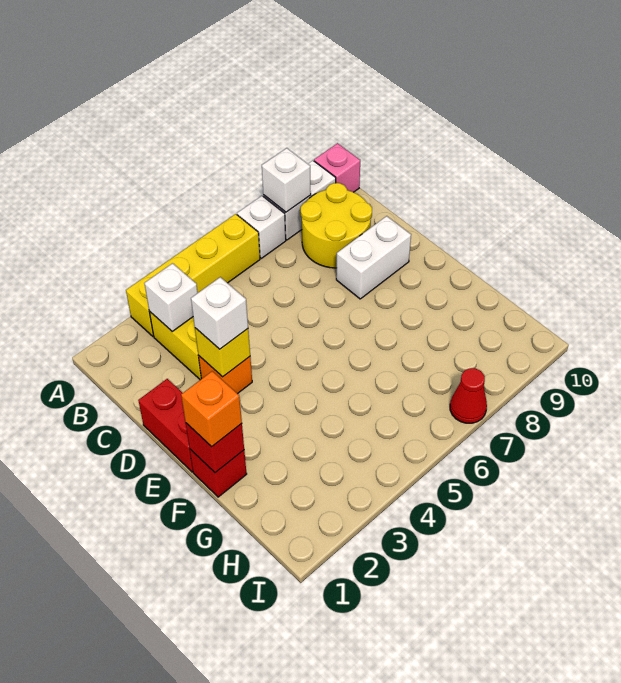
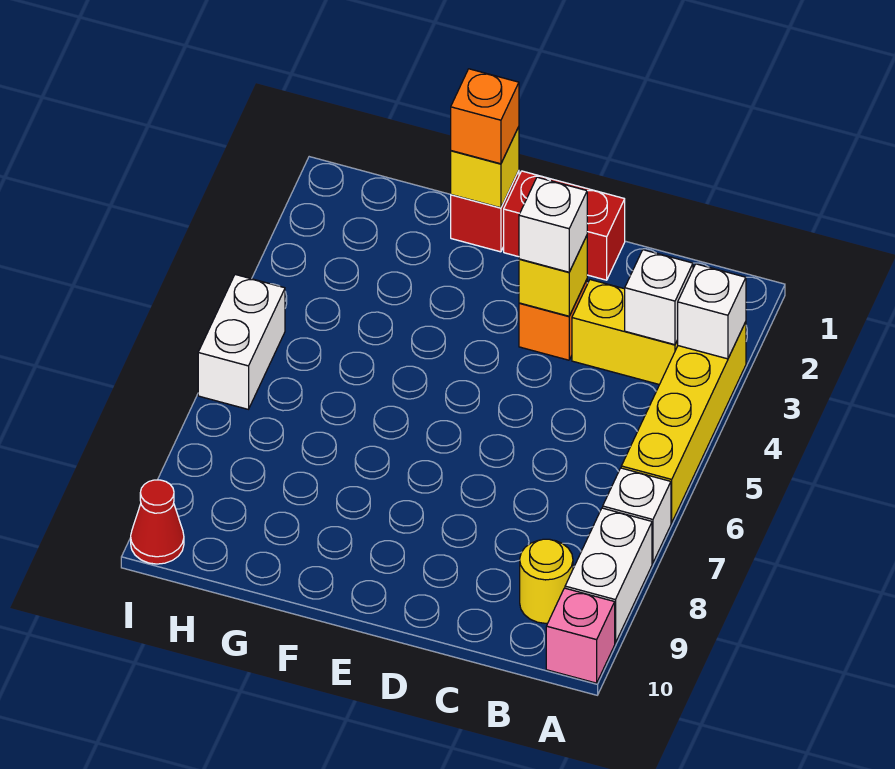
white brick A8 level 2 -> white brick A3 level 2
yellow round brick B8:C9 level 1 -> yellow round brick B9 level 1
white brick D8:D9 level 1 -> white brick I5:I6 level 1
red brick F1 level 2 -> yellow brick F1 level 2
red cone I7 level 1 -> red cone I10 level 1

